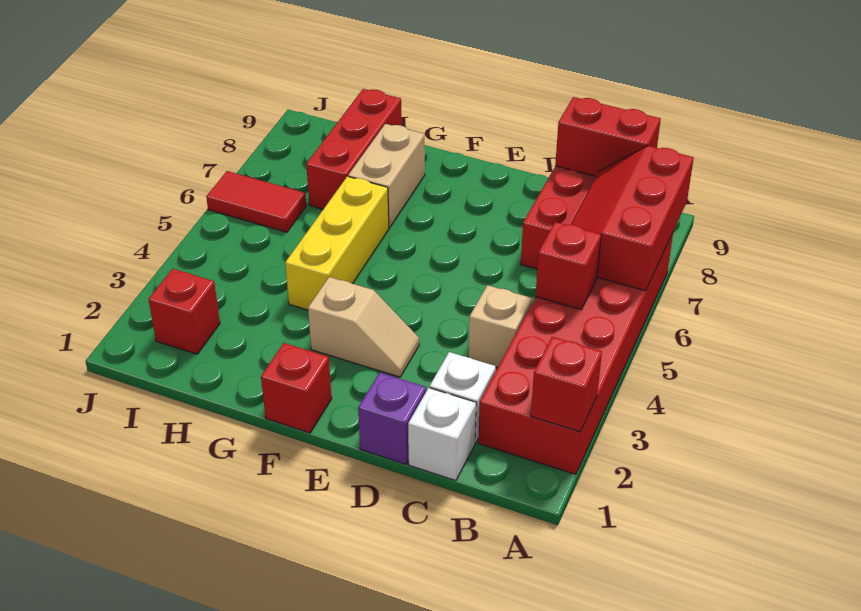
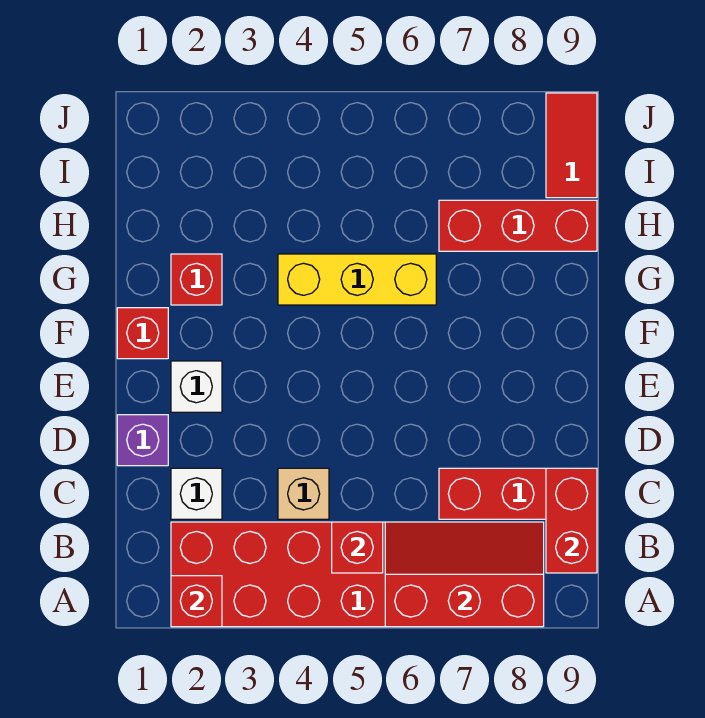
white brick C1 level 1 -> white brick E2 level 1
tan slope E3:F3 level 1 top F -> none
tan brick G7:G8 level 1 -> none
red brick I2 level 1 -> red brick G2 level 1
red tile I6:J6 level 1 -> red tile I9:J9 level 1

